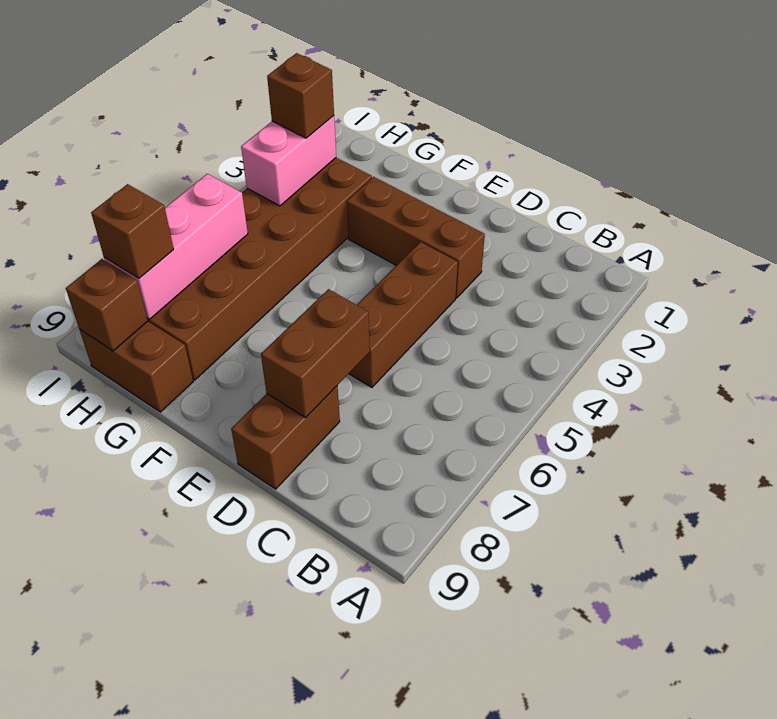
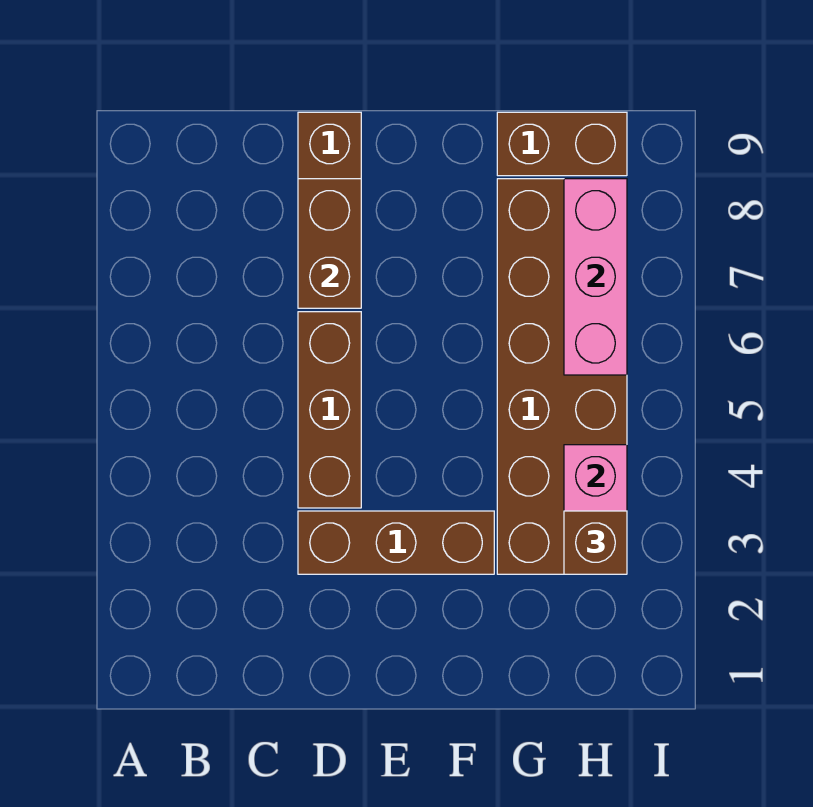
brown brick H8 level 3 -> none
brown brick H9 level 2 -> none

